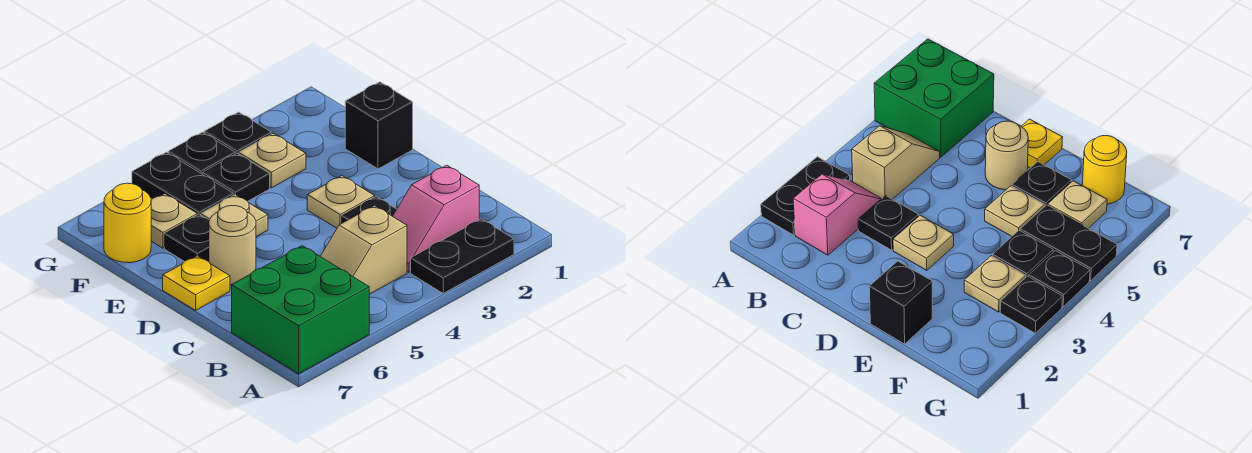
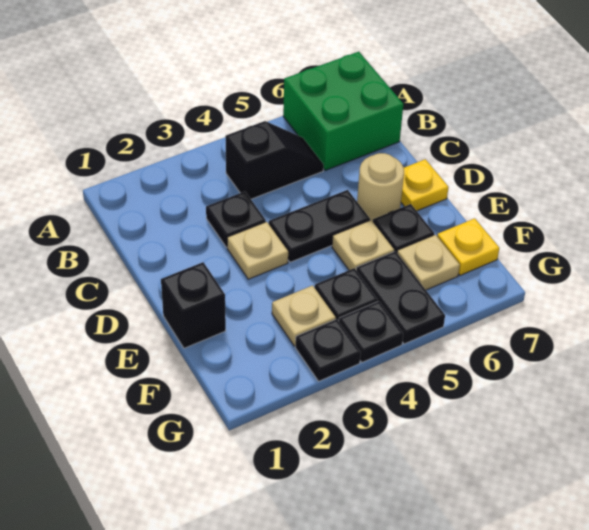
black plate A2:A3 level 1 -> black plate D4:D5 level 1
pink slope B2:B3 level 1 top 2 -> none
tan slope B4:B5 level 1 top 4 -> black slope B4:B5 level 1 top 4
yellow round brick F7 level 1 -> yellow plate F7 level 1

